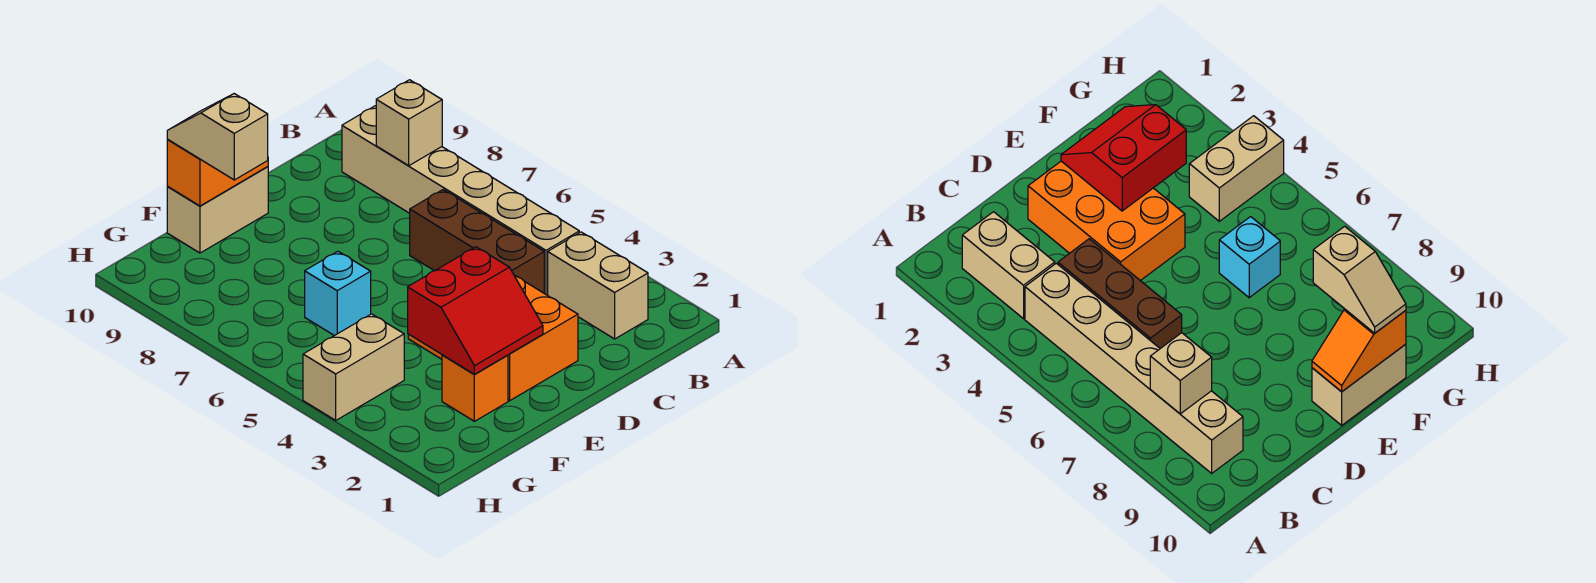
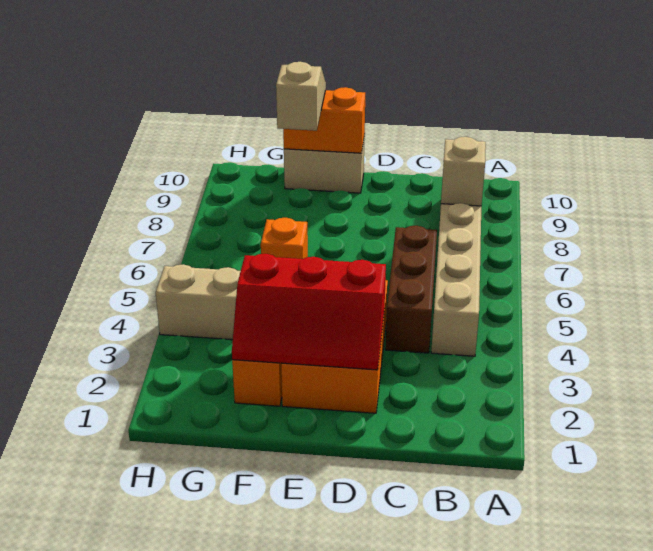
tan brick B2:B3 level 1 -> none
red slope E2:F3 level 2 top 3 -> red slope D2:F3 level 2 top 3
orange slope E10:F10 level 2 top F -> orange brick E10:F10 level 2
cyan brick F6 level 1 -> orange brick F6 level 1

